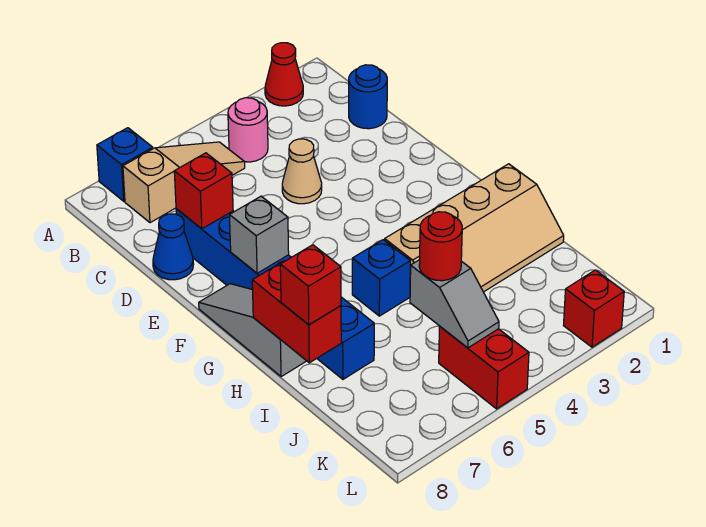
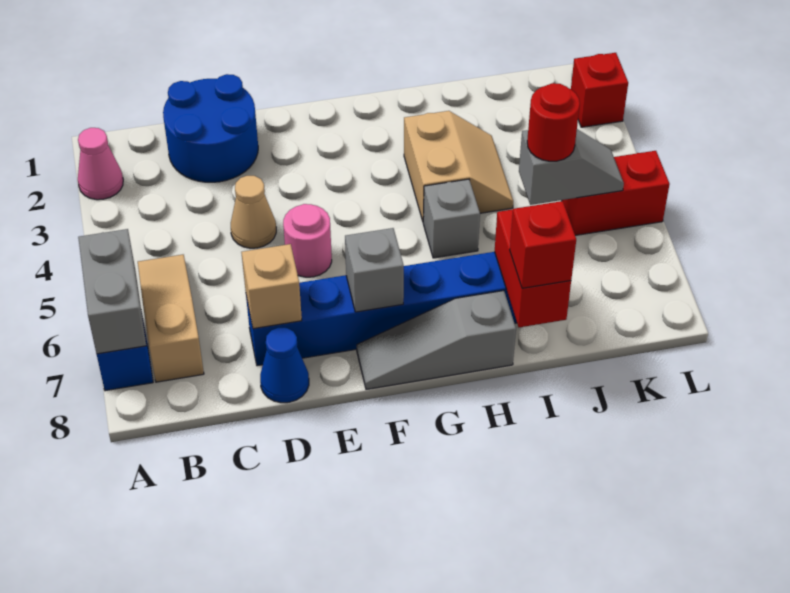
red cone A2 level 1 -> pink cone A2 level 1
none -> grey brick A6:A7 level 2
pink round brick B4 level 1 -> pink round brick E5 level 1
blue round brick C1 level 1 -> blue round brick C1:D2 level 1
red brick D7 level 2 -> tan brick D7 level 2
tan slope H1:I4 level 1 top H -> tan slope H3:I4 level 1 top H
blue brick H5 level 1 -> grey brick H5 level 1
red brick H8:I8 level 2 -> red brick I7:I8 level 2

